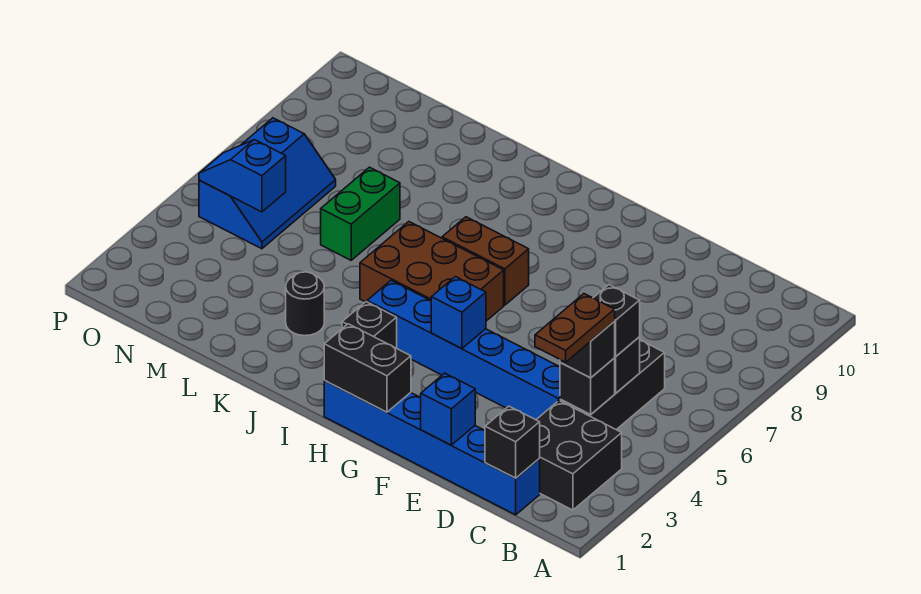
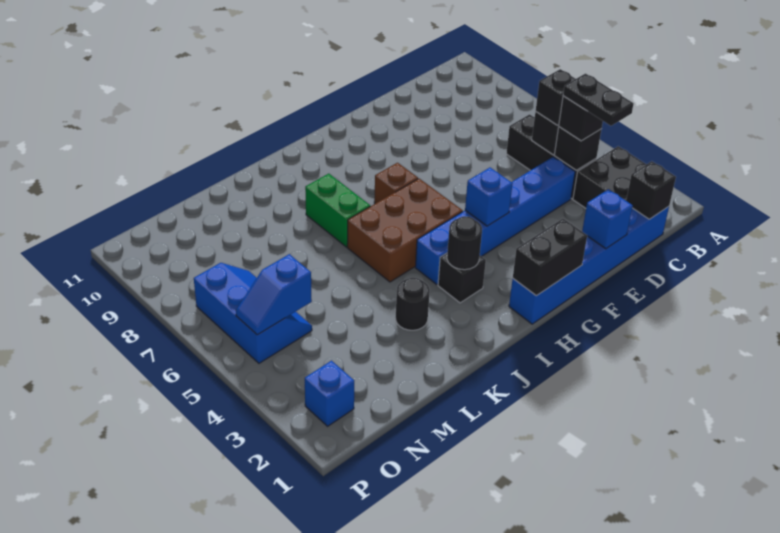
brown plate C3:C4 level 4 -> black plate C3:C4 level 4
brown brick H7:I7 level 1 -> brown brick H7 level 1
none -> black round brick I3 level 2
green brick L6:L7 level 1 -> green brick J7:J8 level 1
none -> blue brick O2 level 1

